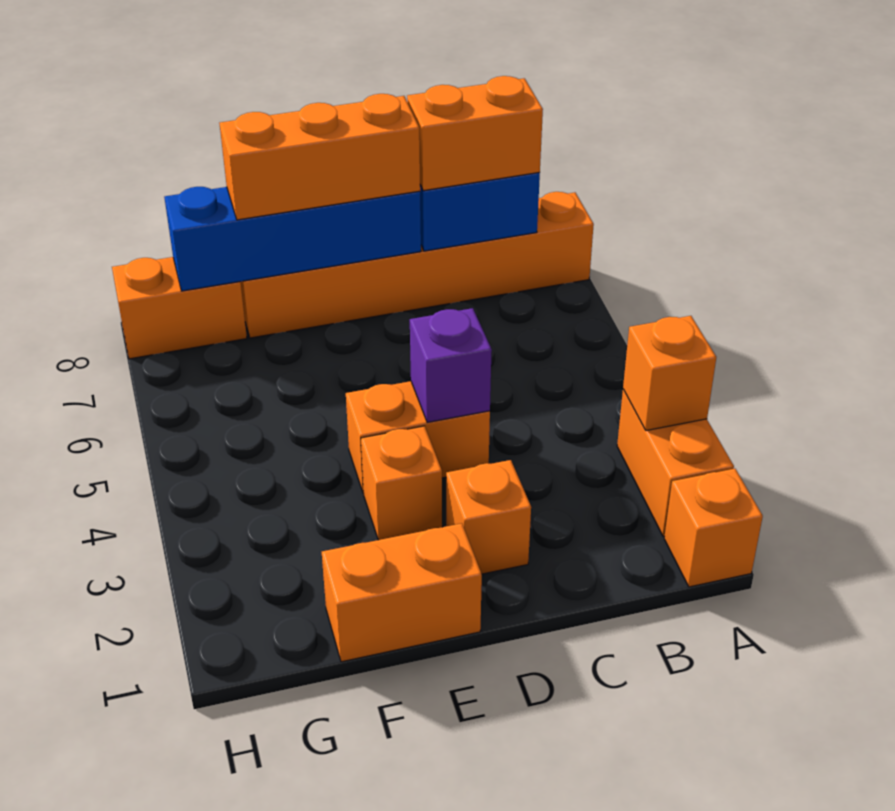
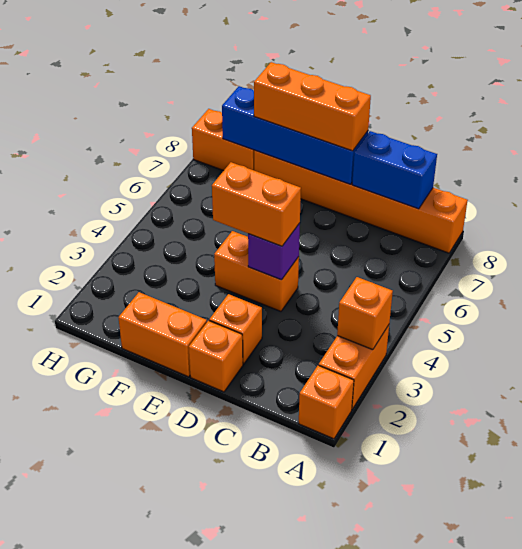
orange brick B8:C8 level 3 -> orange brick D4:E4 level 3
orange brick E3 level 1 -> orange brick D1 level 1

